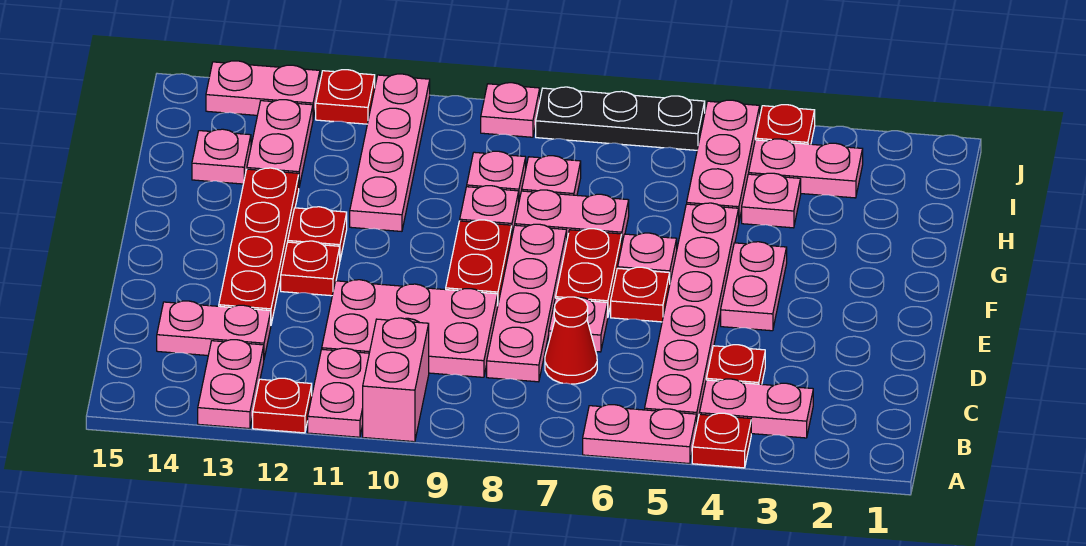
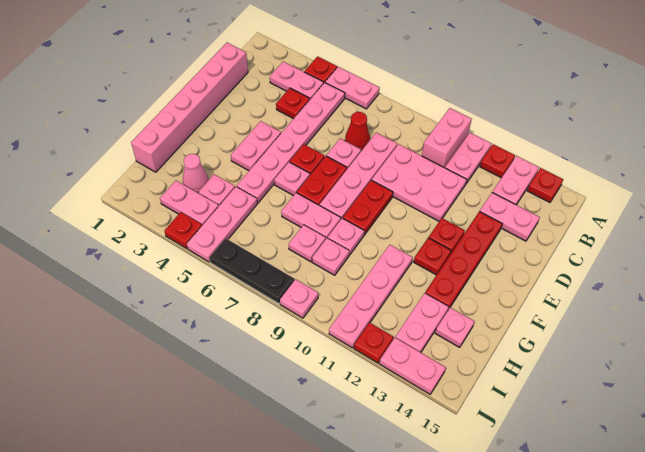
none -> red plate A14 level 1
none -> pink brick C1:H1 level 1
none -> pink cone H3 level 1

